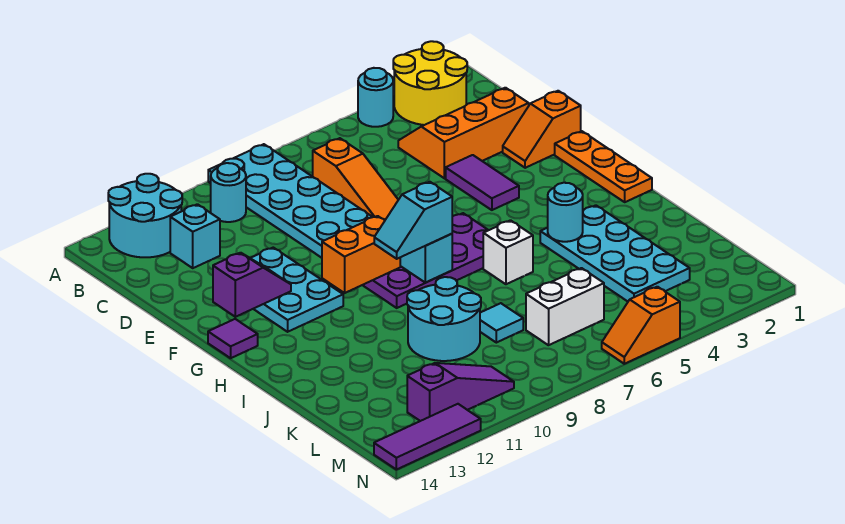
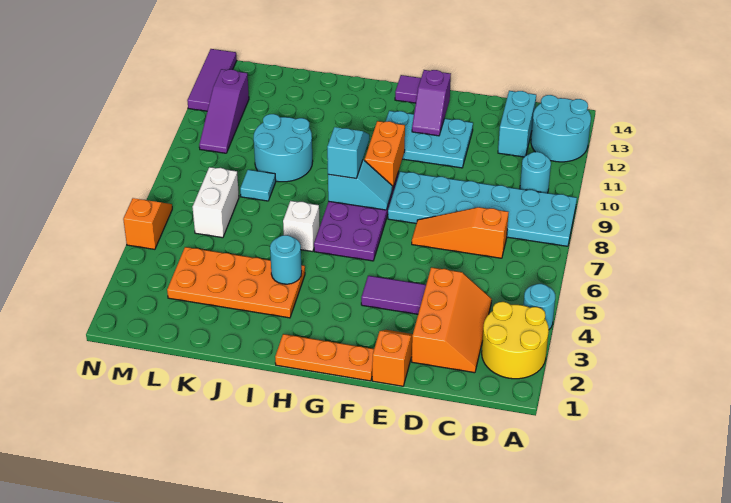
cyan brick C12 level 1 -> cyan brick C12:C13 level 1
cyan plate I3:L4 level 1 -> orange plate I3:L4 level 1

